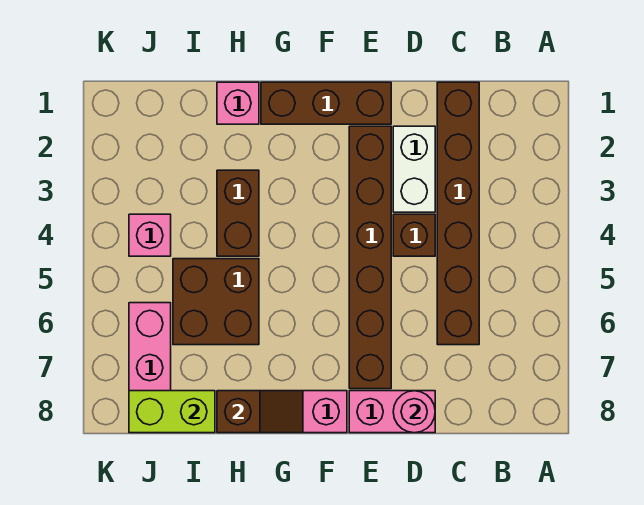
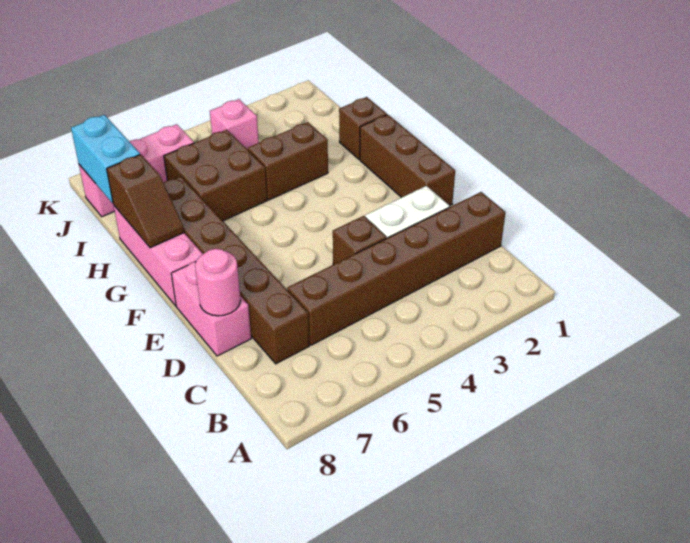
brown brick E2:E7 level 1 -> brown brick C7:H7 level 1
pink brick H1 level 1 -> brown brick H1 level 1
lime brick I8:J8 level 2 -> cyan brick I8:J8 level 2

